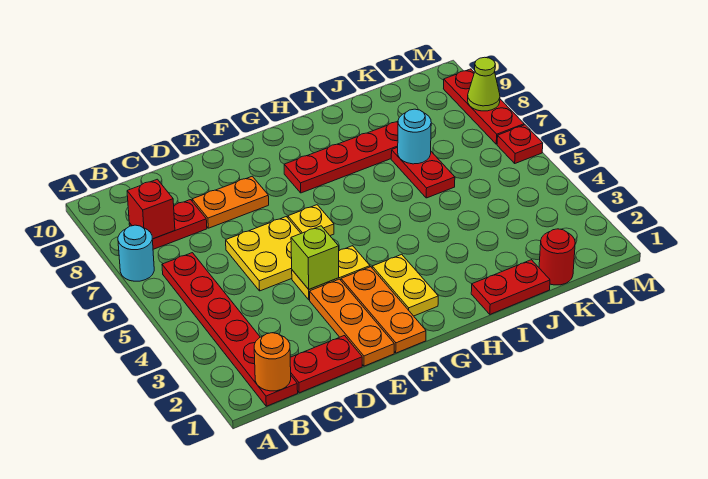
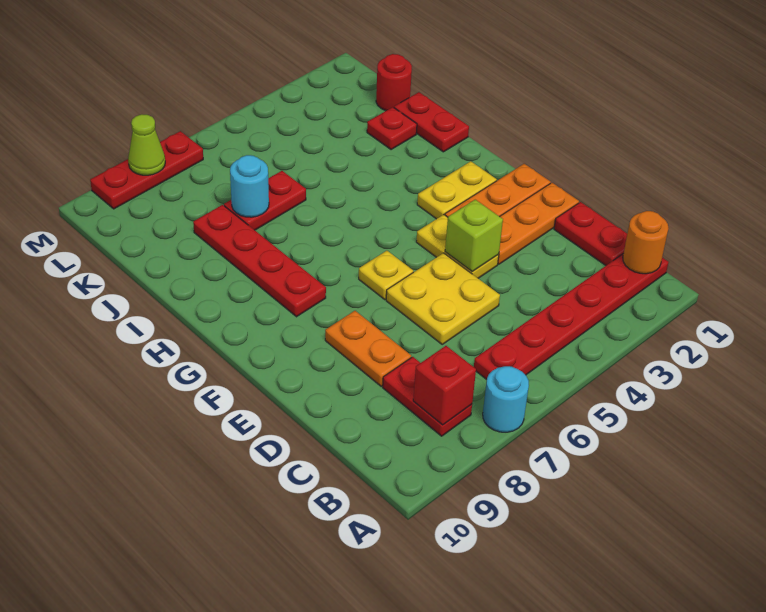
red plate M6 level 1 -> red plate J2 level 1

